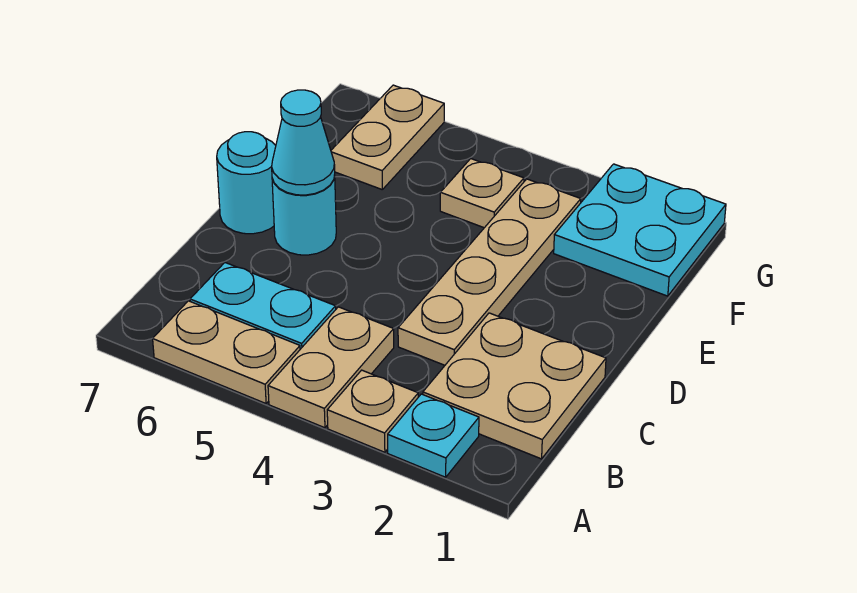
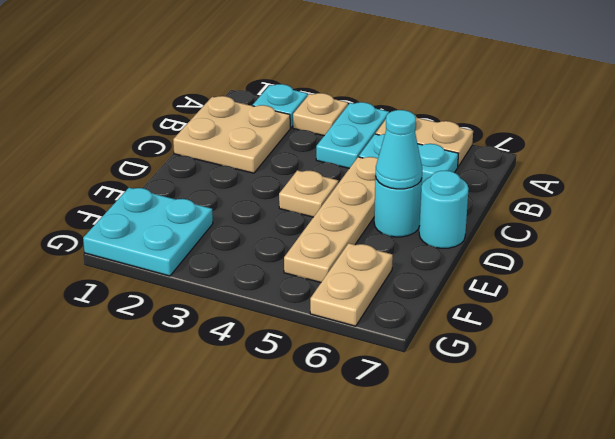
tan plate A4:B4 level 1 -> cyan plate A4:B4 level 1
tan plate C3:F3 level 1 -> tan plate C5:F5 level 1
tan plate F4 level 1 -> tan plate D4 level 1

